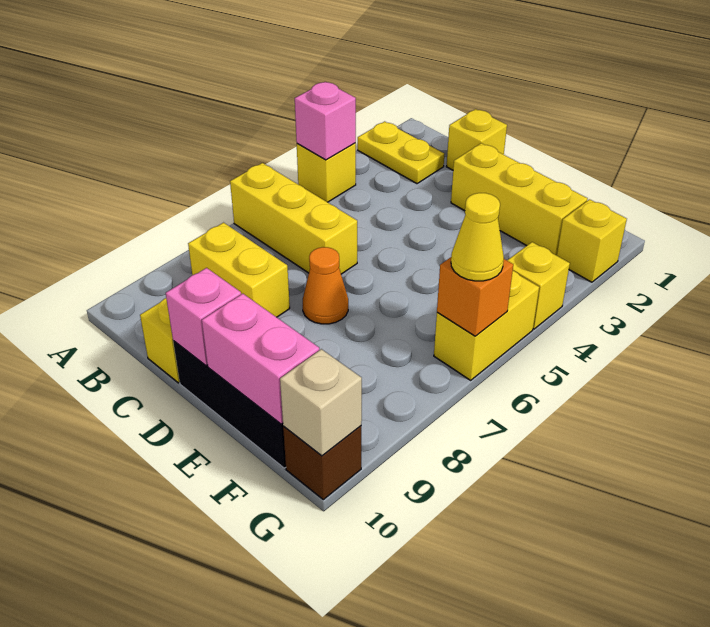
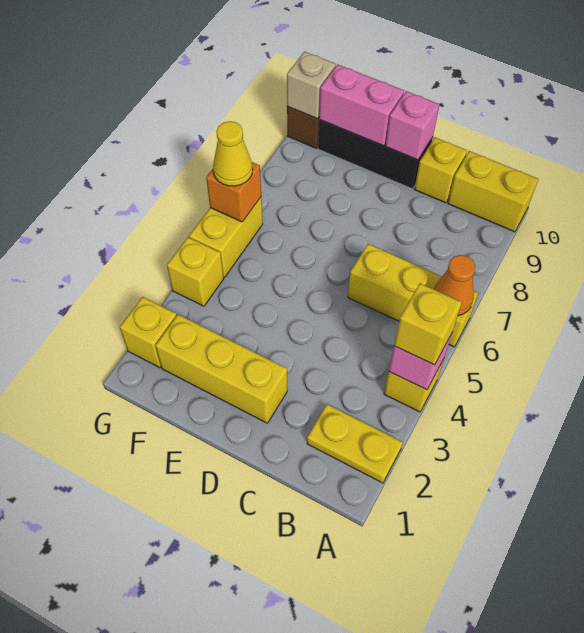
yellow brick B8:C8 level 1 -> yellow brick A10:B10 level 1
yellow brick C1 level 1 -> yellow brick A4 level 3
orange cone D7 level 1 -> orange cone A6 level 2

